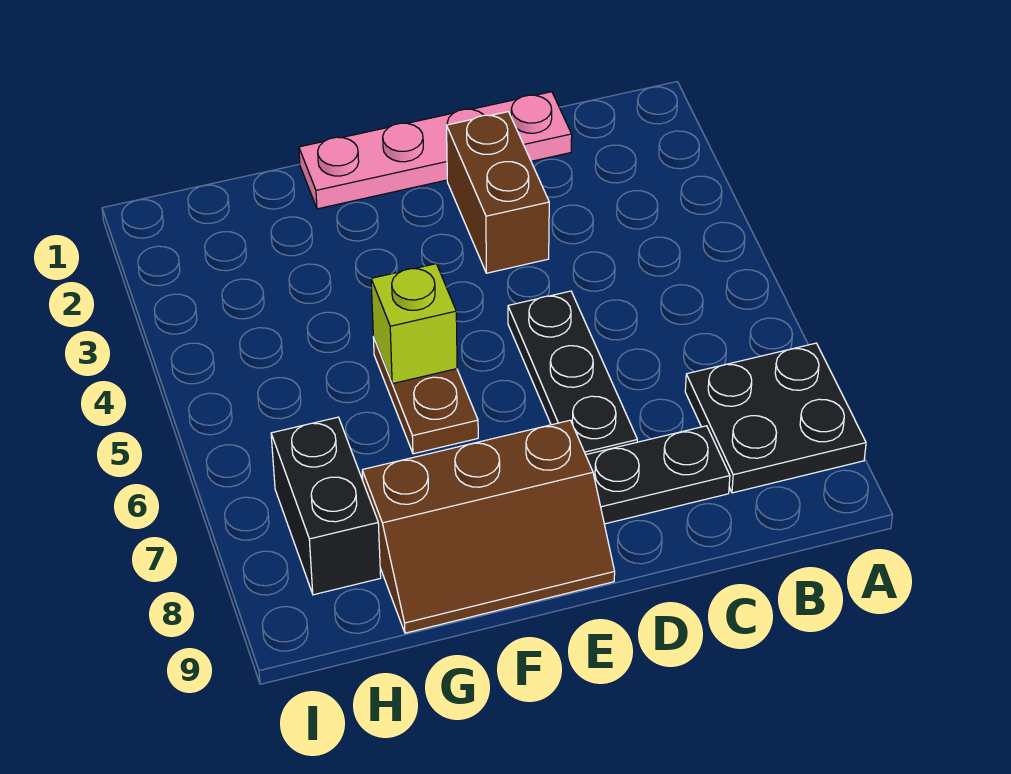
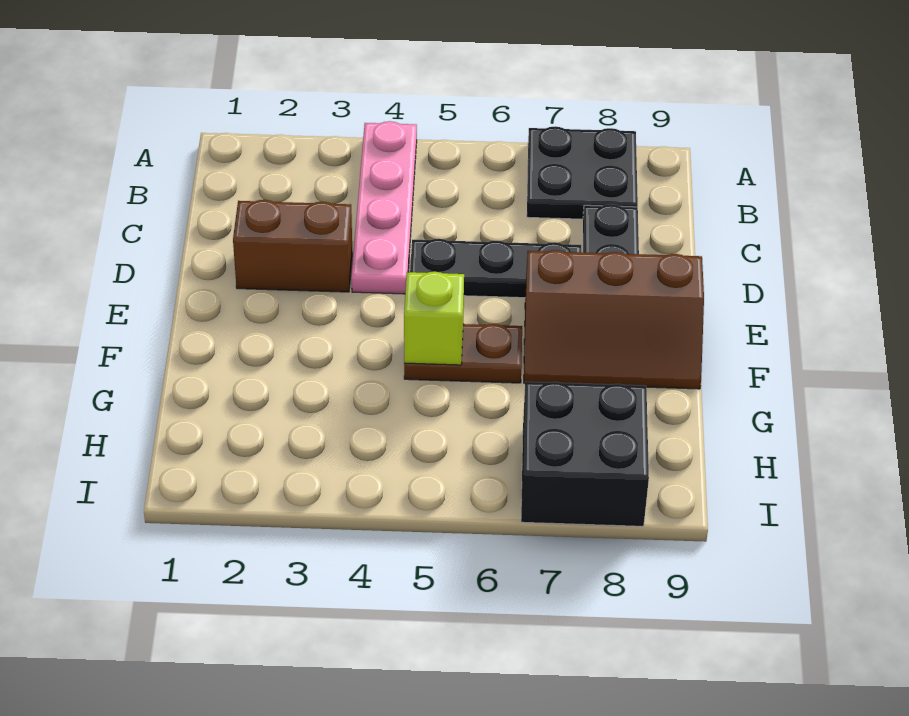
pink plate C1:F1 level 1 -> pink plate A4:D4 level 1
brown slope E8:G9 level 1 top 8 -> brown slope E7:F9 level 1 top E
black brick H7:H8 level 1 -> black brick H7:I8 level 1

